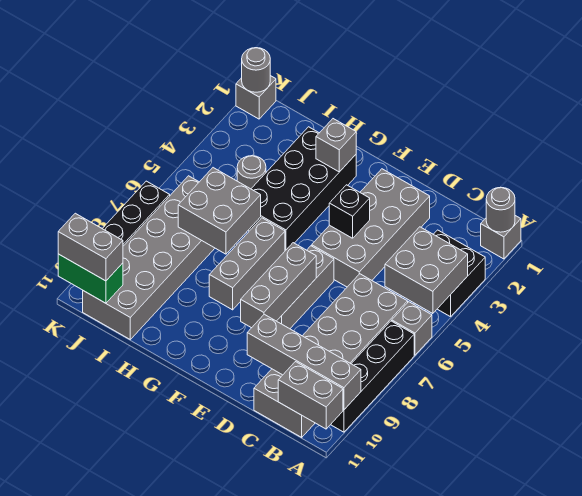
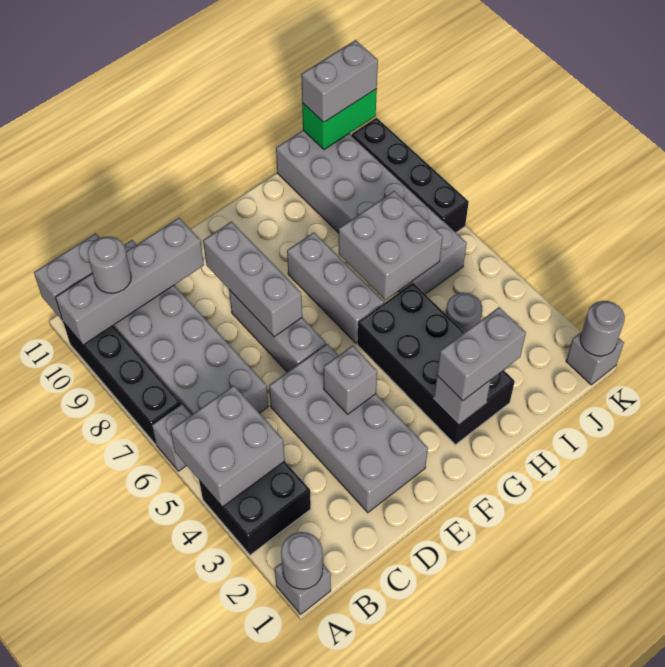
none -> grey round brick B10 level 3
black brick E4 level 2 -> grey brick E4 level 2
none -> grey brick G2:H2 level 3

